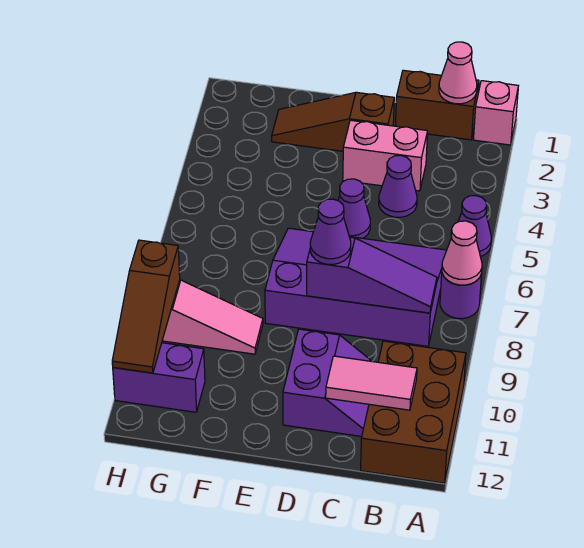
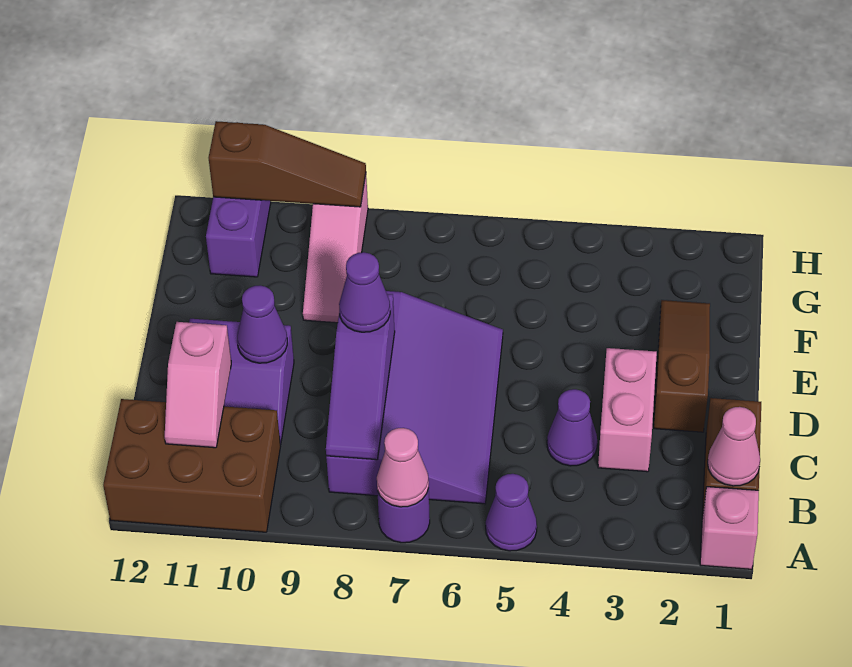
pink tile B11:C11 level 2 -> pink slope B11:C11 level 2 top C
purple cone D5 level 1 -> purple cone D10 level 2
brown slope H9:H11 level 2 top 9 -> brown slope H9:H11 level 2 top 11

